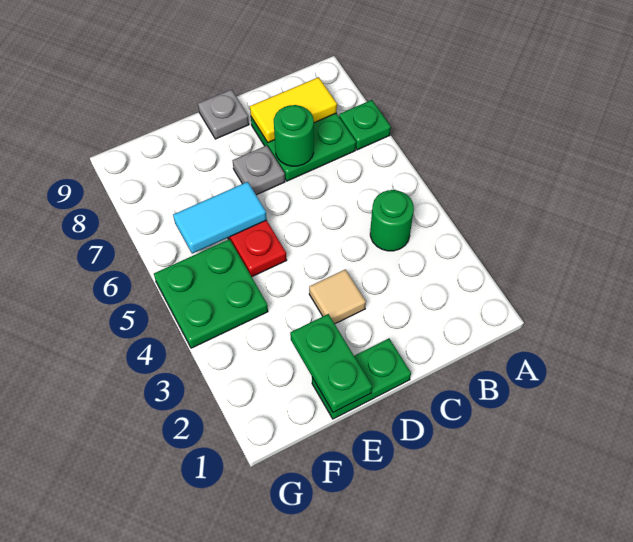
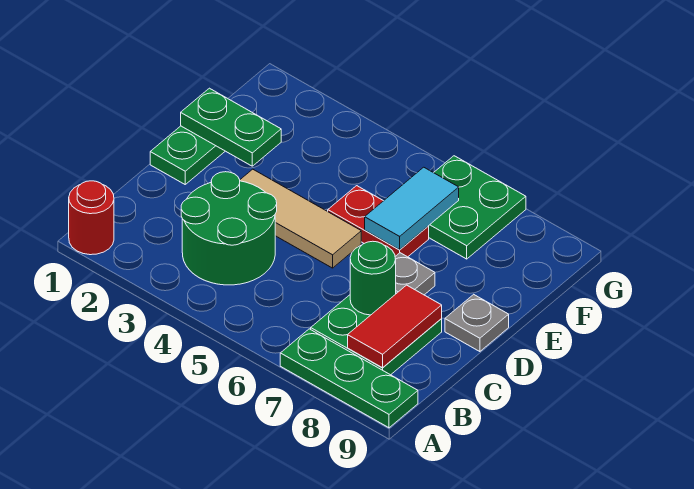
none -> red round brick A1 level 1
green plate A7 level 1 -> green plate A7:A9 level 1
green round brick B4 level 1 -> green round brick B3:C4 level 1
yellow tile B8:C8 level 2 -> red tile B8:C8 level 2
tan tile D3 level 1 -> tan tile D3:D5 level 1
green plate F4:G5 level 1 -> green plate F6:G7 level 1

